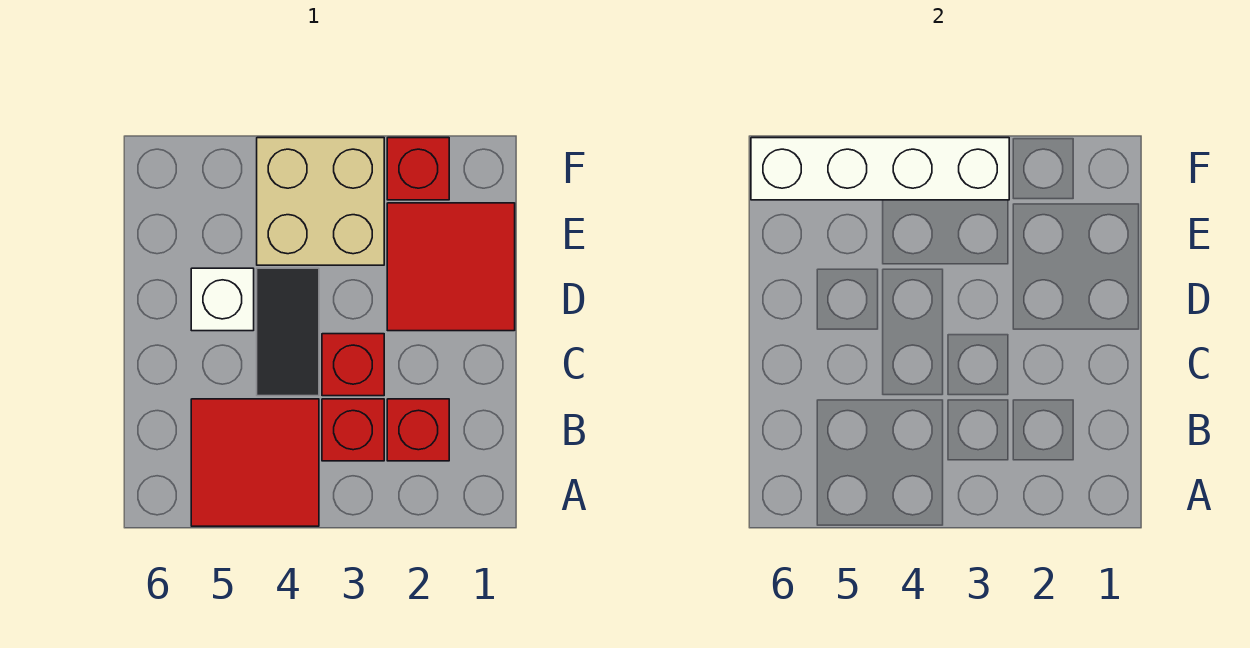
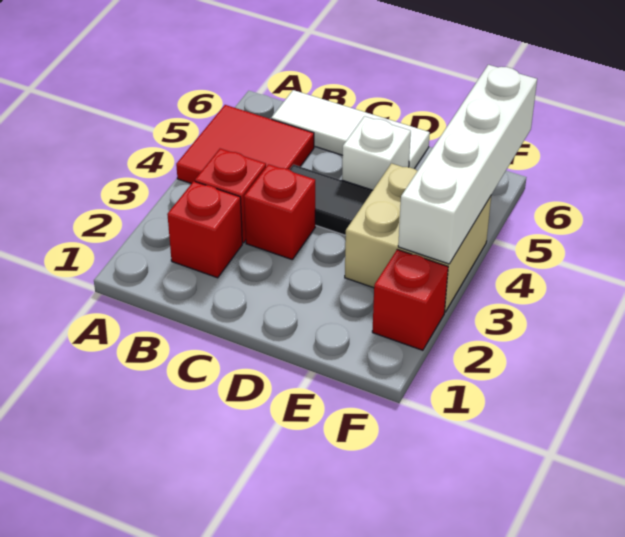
none -> white tile B6:D6 level 1
red tile D1:E2 level 1 -> none

